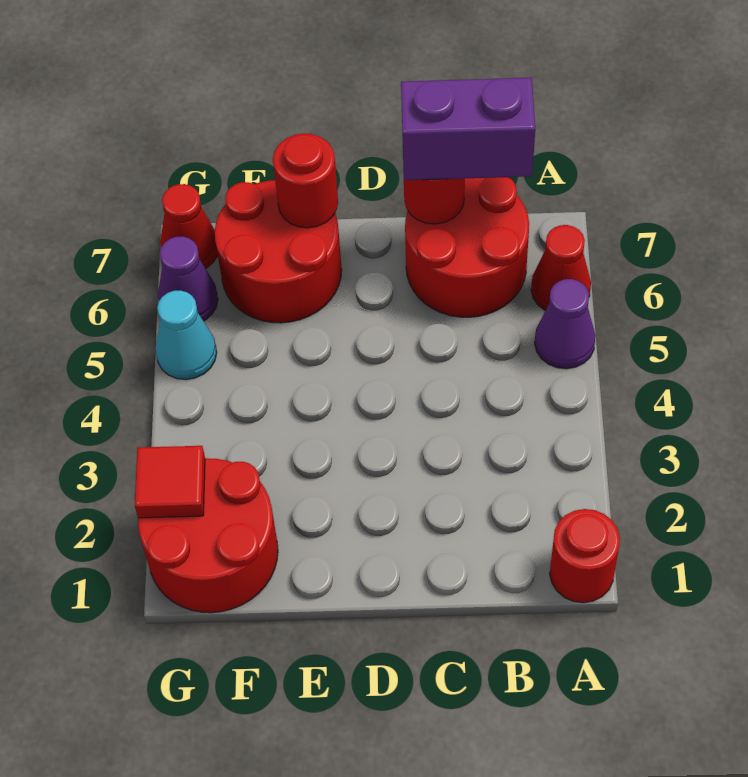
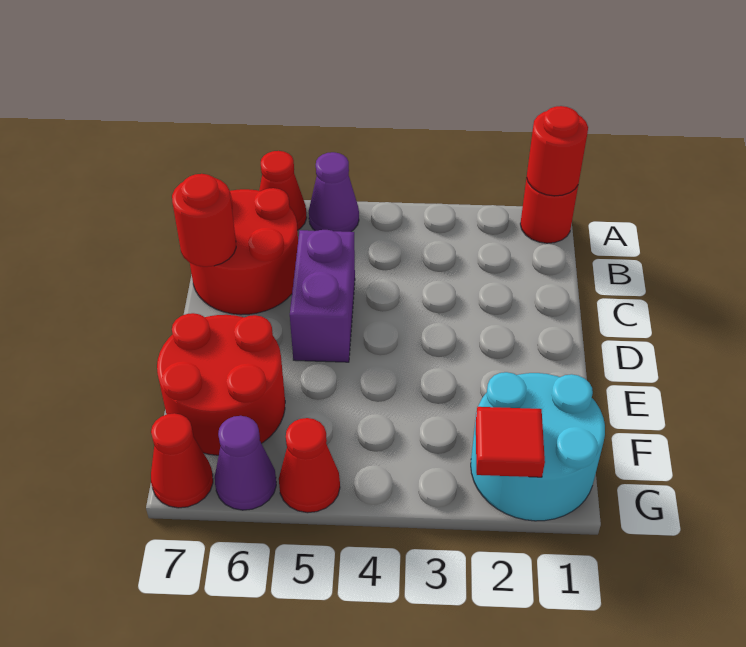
purple brick B7:C7 level 3 -> purple brick C5:D5 level 1
red round brick E7 level 2 -> red round brick A1 level 2
red round brick F1:G2 level 1 -> cyan round brick F1:G2 level 1
cyan cone G5 level 1 -> red cone G5 level 1

